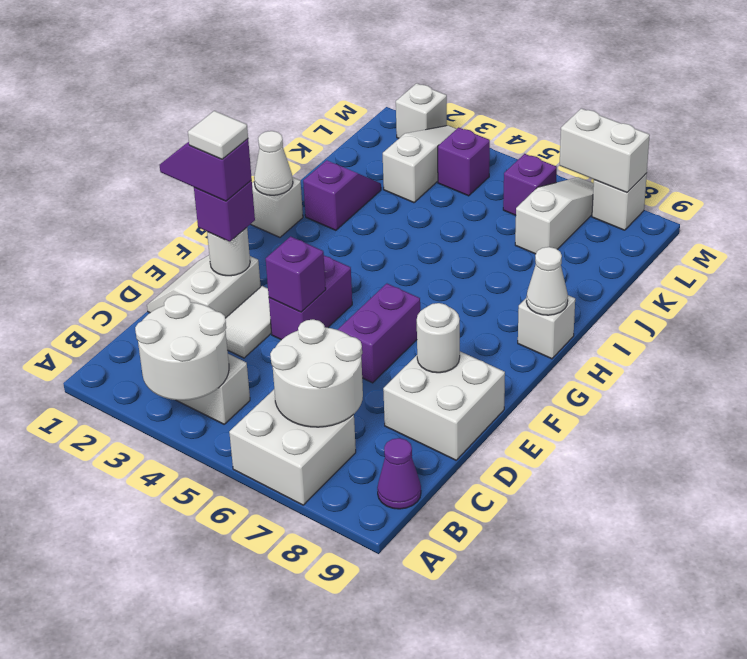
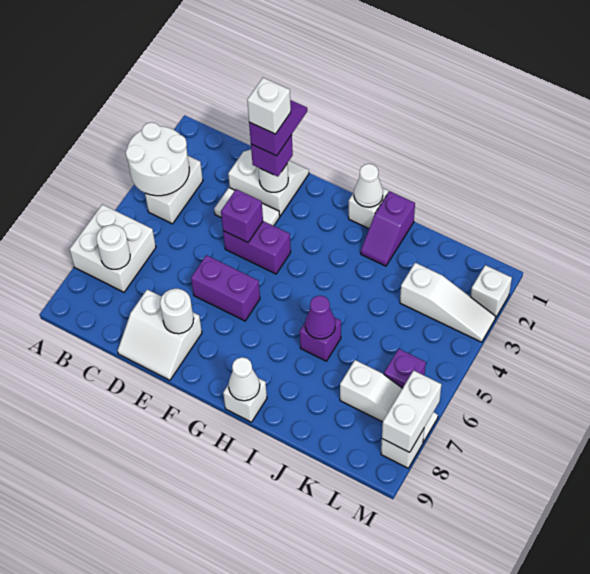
white round brick B6:C7 level 2 -> white round brick B7 level 2
purple cone B9 level 1 -> purple cone I6 level 2
white brick D8:E9 level 1 -> white slope D8:E9 level 1 top 8
white tile E2 level 5 -> white brick E2 level 5
purple slope I2:J2 level 1 top I -> purple slope I1:I2 level 1 top 1
purple brick L4 level 1 -> purple brick I6 level 1

